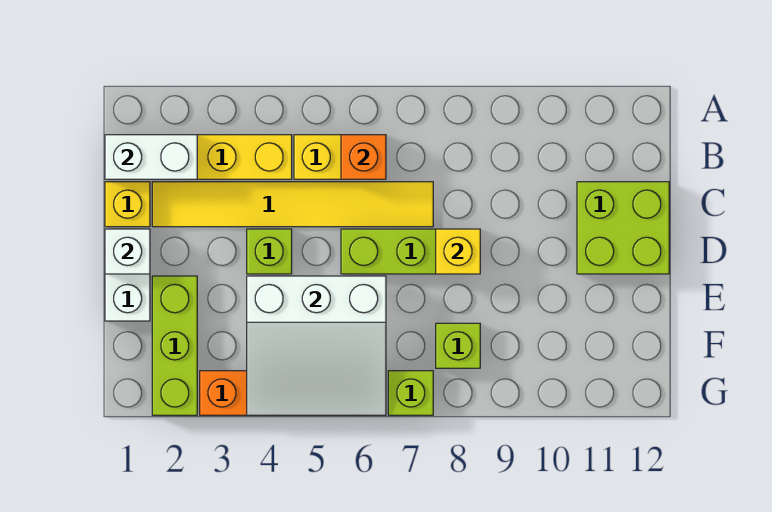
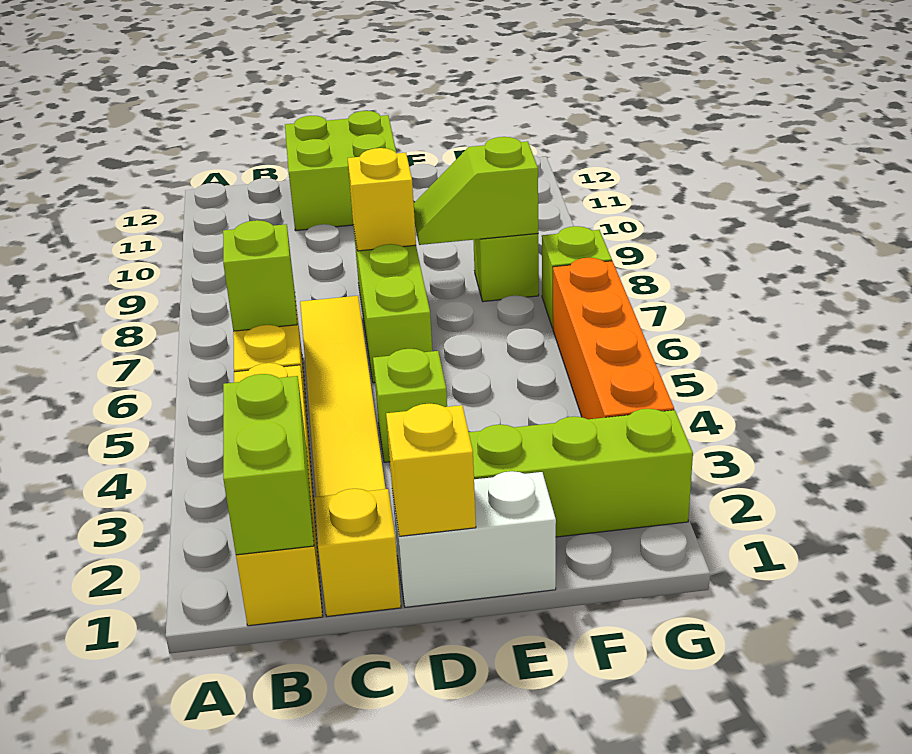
white brick B1:B2 level 2 -> lime brick B1:B2 level 2
orange brick B6 level 2 -> lime brick B6 level 2
white brick D1 level 2 -> yellow brick D1 level 2
white slope E4:G6 level 2 top E -> none
none -> lime slope E8:F8 level 2 top F

